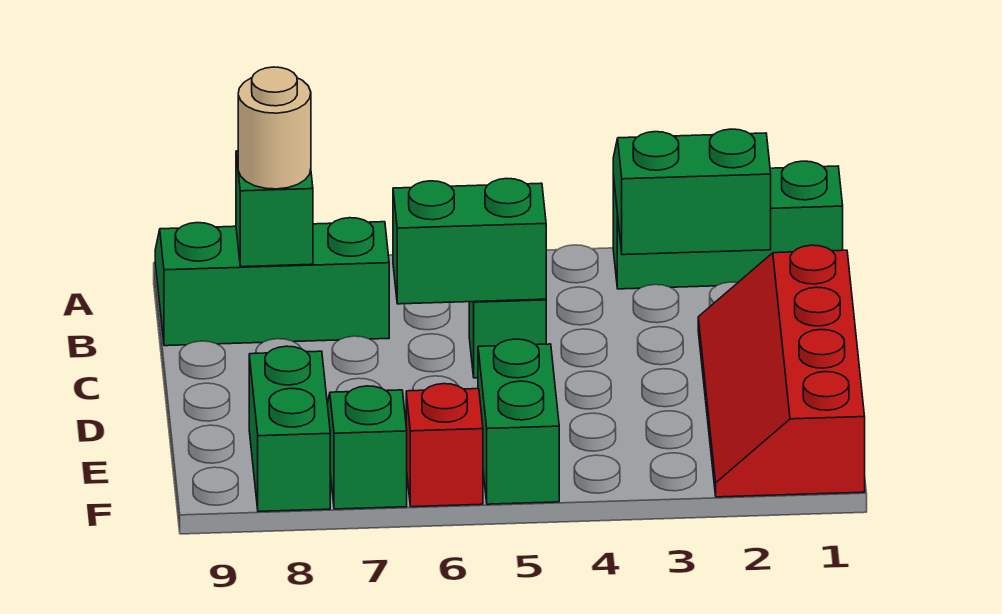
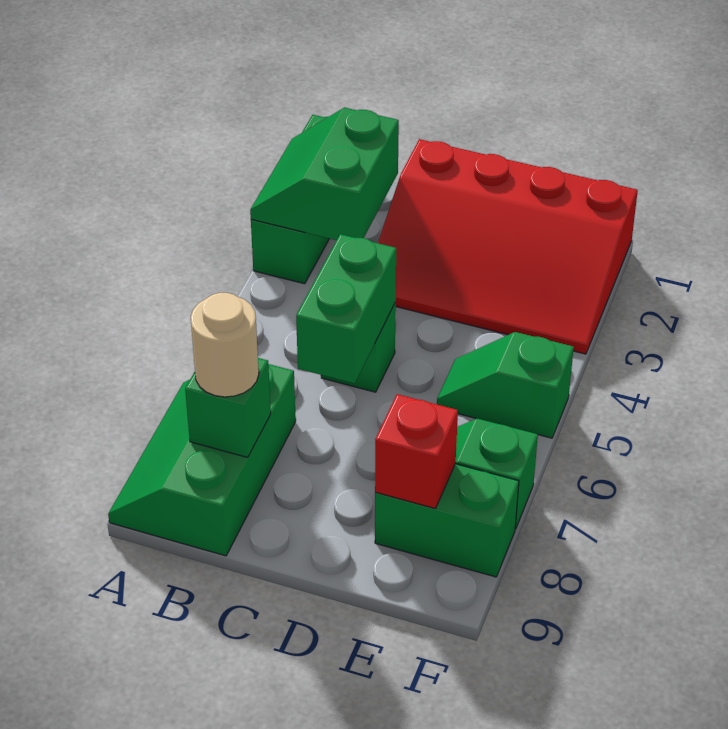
red slope C1:F2 level 1 top 1 -> red slope C1:F3 level 1 top 1
green brick E5:F5 level 1 -> green slope E5:F5 level 1 top F
red brick F6 level 1 -> red brick E8 level 2

